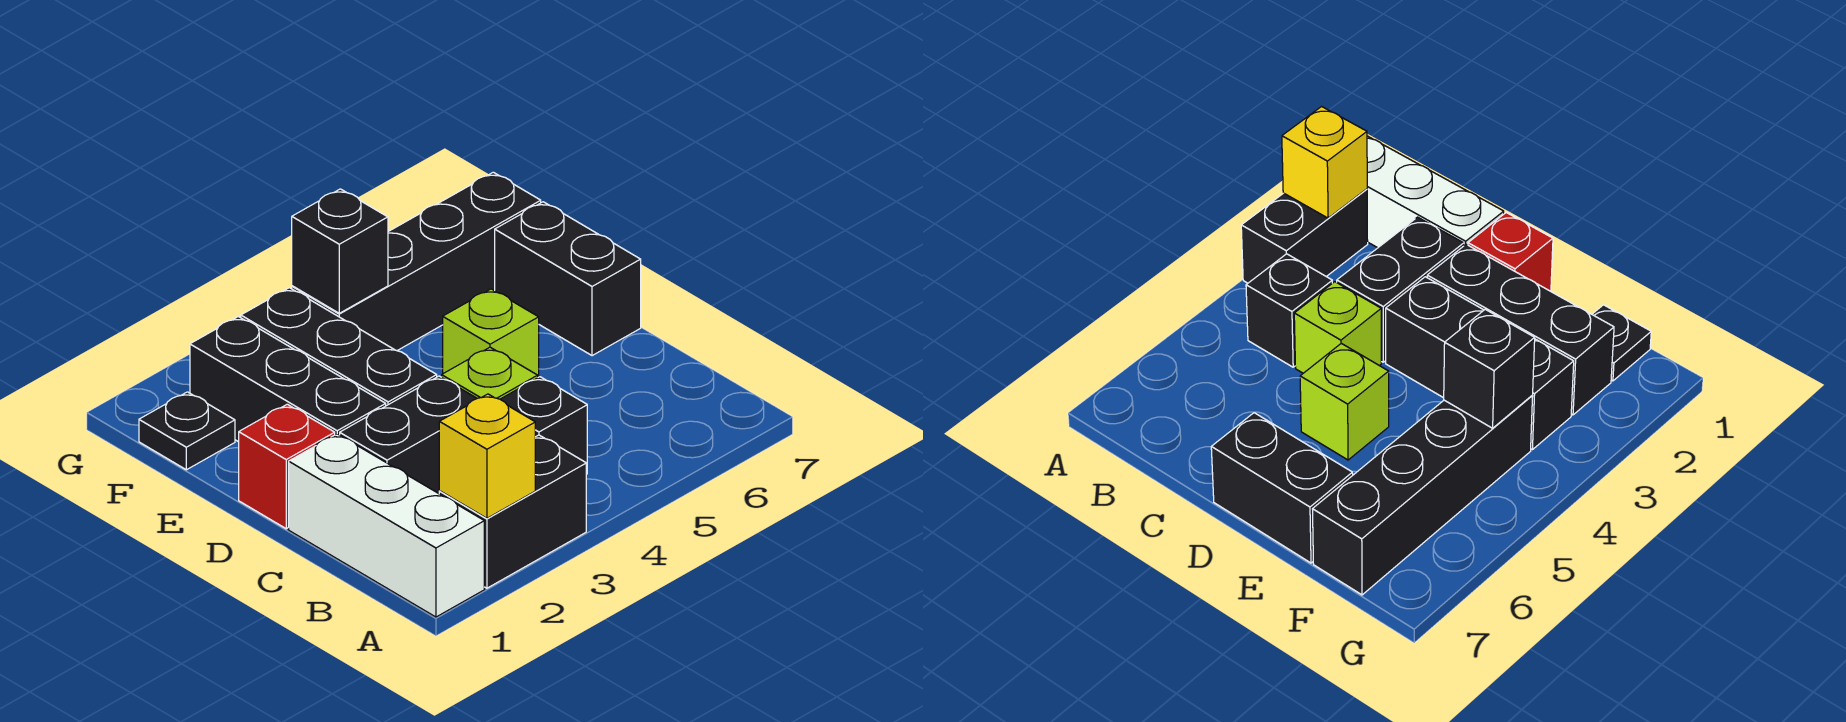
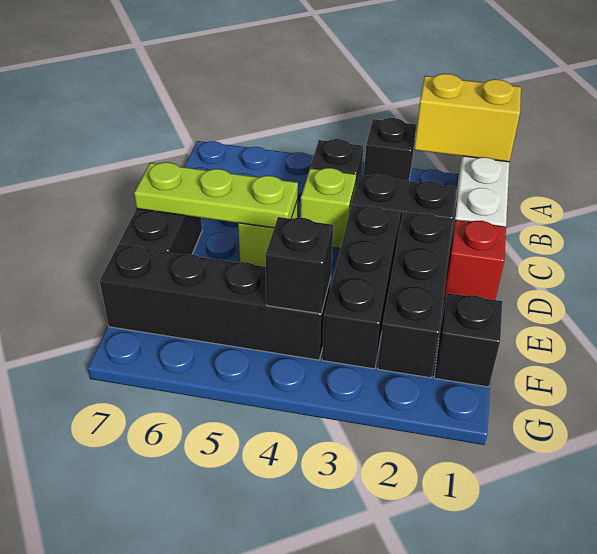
black brick A2:A3 level 1 -> black brick A3 level 1
yellow brick A2 level 2 -> yellow brick A1:A2 level 2
none -> lime plate D5:D7 level 2
black plate F1 level 1 -> black brick F1 level 1

